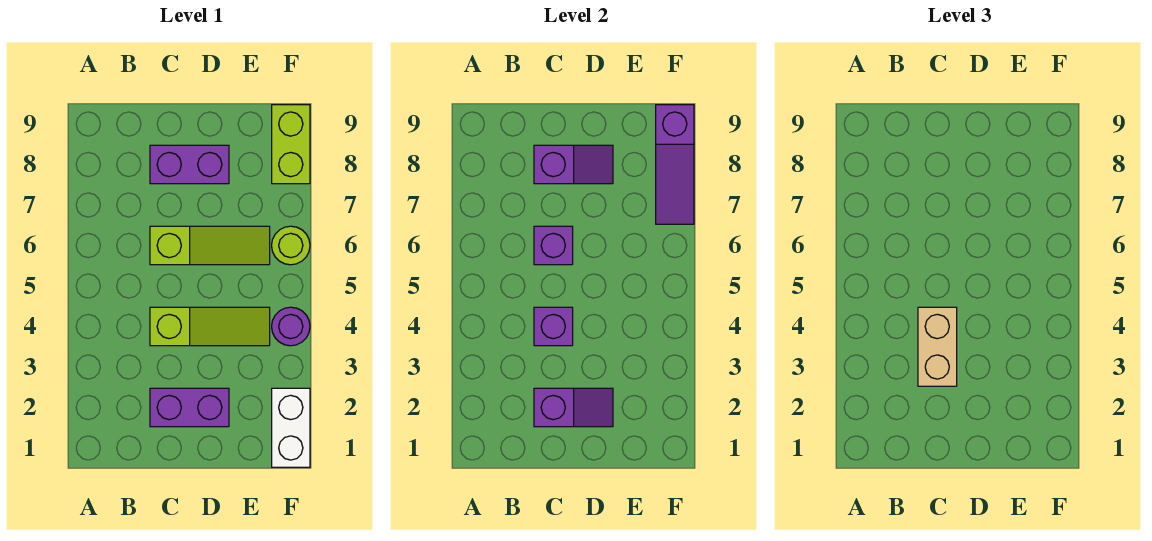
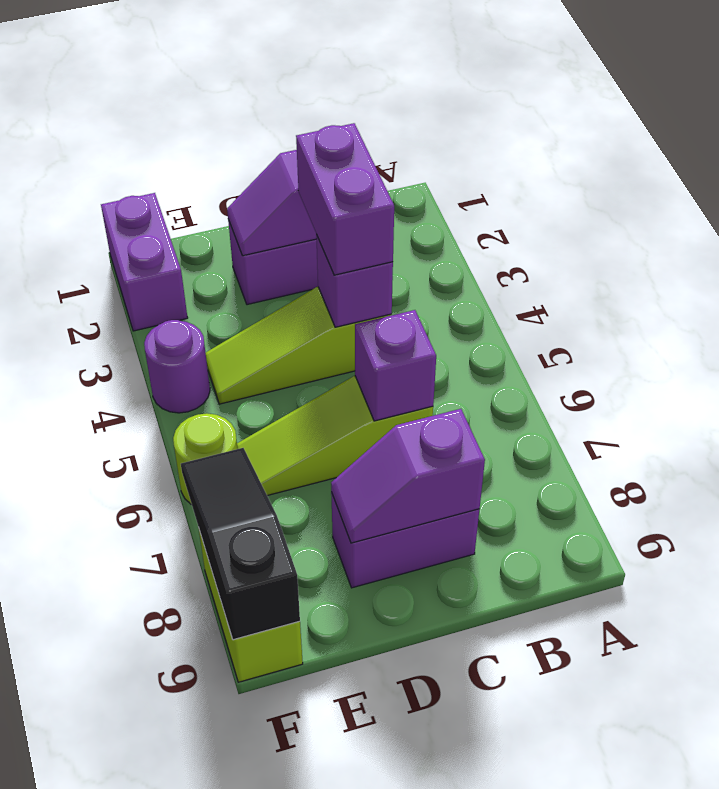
tan brick C3:C4 level 3 -> purple brick C3:C4 level 3
white brick F1:F2 level 1 -> purple brick F1:F2 level 1
purple slope F7:F9 level 2 top 9 -> black slope F7:F9 level 2 top 9

